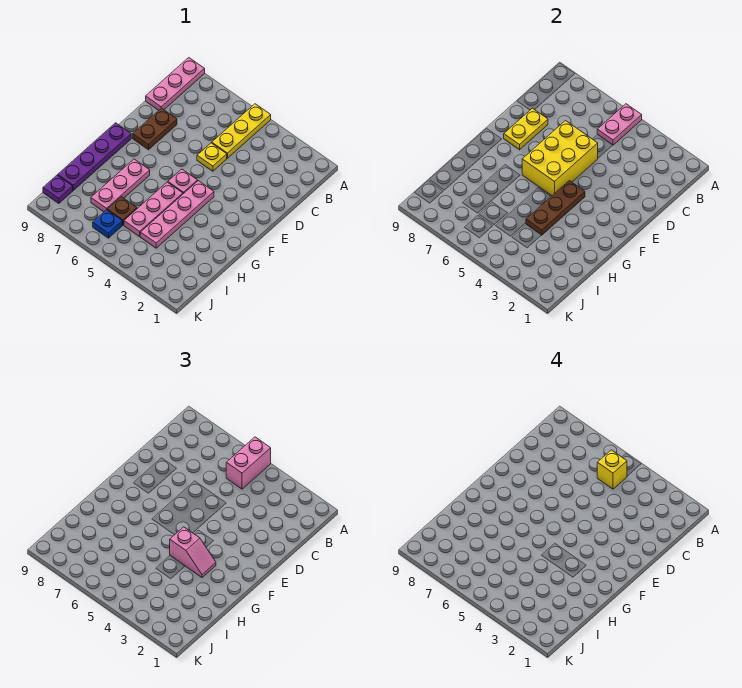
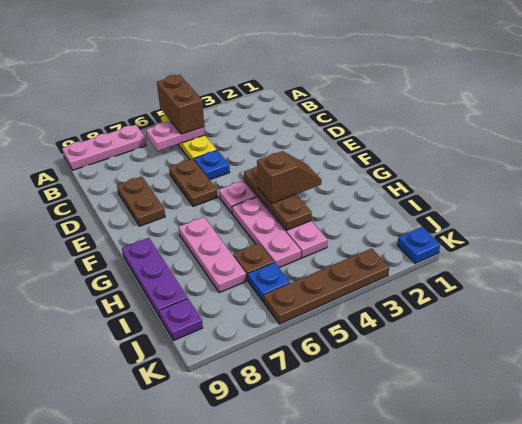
pink plate A5:B5 level 2 -> pink plate B5:B6 level 2
pink brick A5:B5 level 3 -> brown brick A5:B5 level 3
pink plate A9:C9 level 1 -> pink plate A7:A9 level 1
yellow brick B5 level 4 -> none
yellow plate D5 level 1 -> blue plate D5 level 1
yellow brick D5:F6 level 2 -> none
none -> brown plate D6:E6 level 1
yellow plate D8:E8 level 2 -> none
purple plate F9:I9 level 1 -> purple plate G9:I9 level 1
pink slope G3:G4 level 3 top 4 -> brown slope G3:G4 level 3 top 4
none -> blue plate K1 level 1
none -> brown plate K3:K6 level 1

